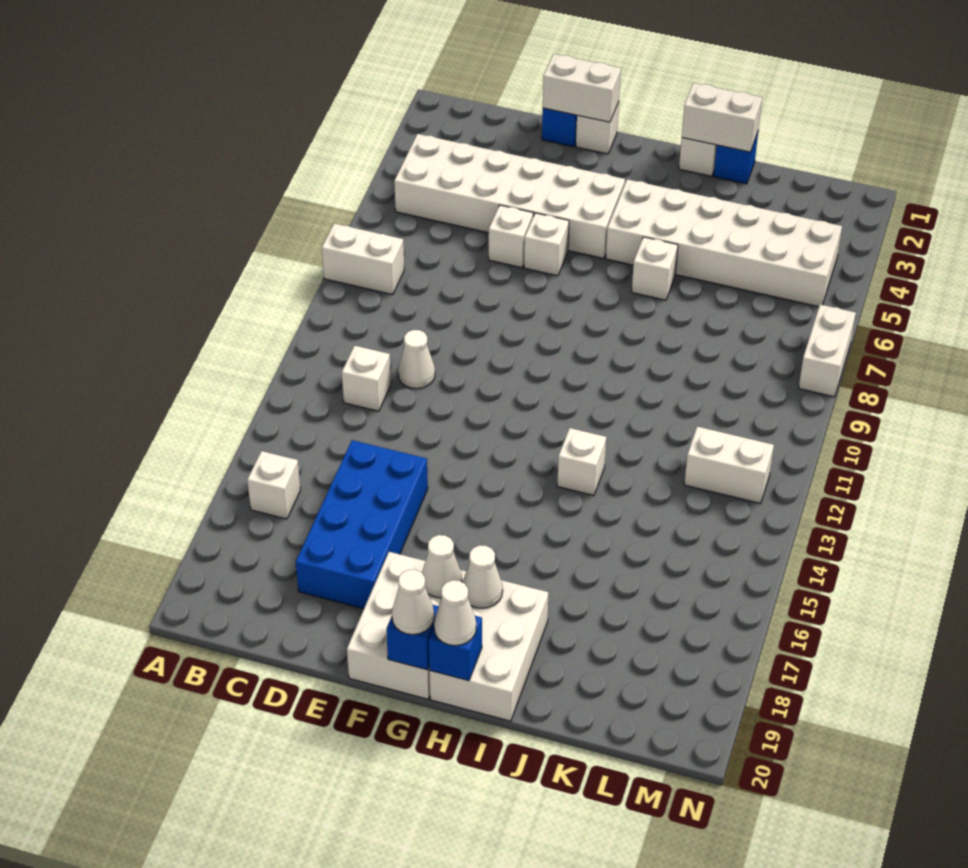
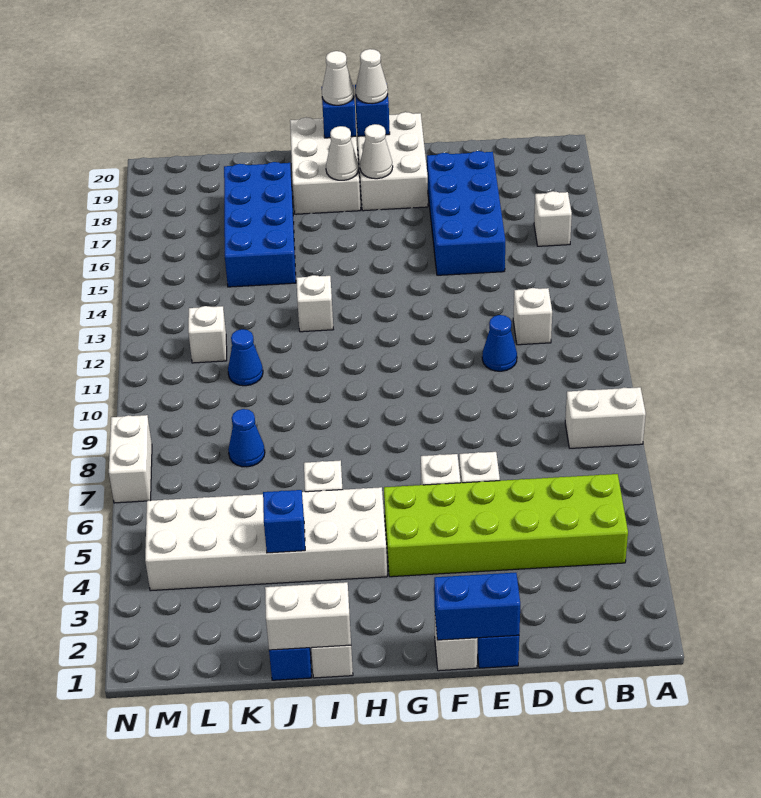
white brick B4:G5 level 1 -> lime brick B4:G5 level 1
white cone D11 level 1 -> blue cone D11 level 1
white brick E1:F1 level 2 -> blue brick E1:F1 level 2
none -> blue brick J4 level 2
none -> blue brick J15:K18 level 1
none -> blue cone K8 level 1
none -> blue cone K11 level 1
white brick L12:M12 level 1 -> white brick L12 level 1

